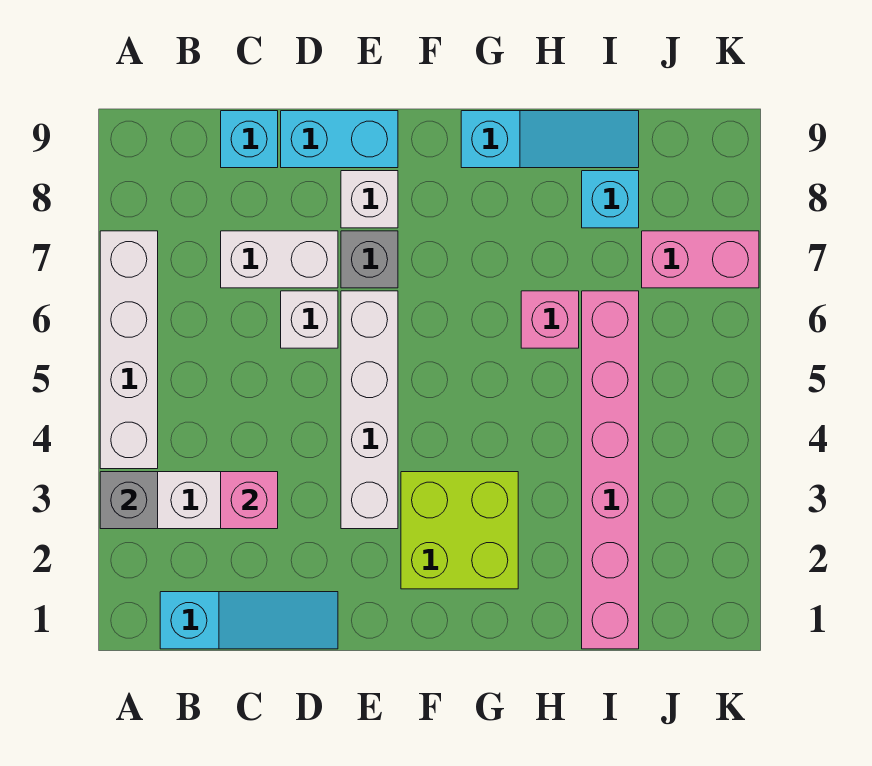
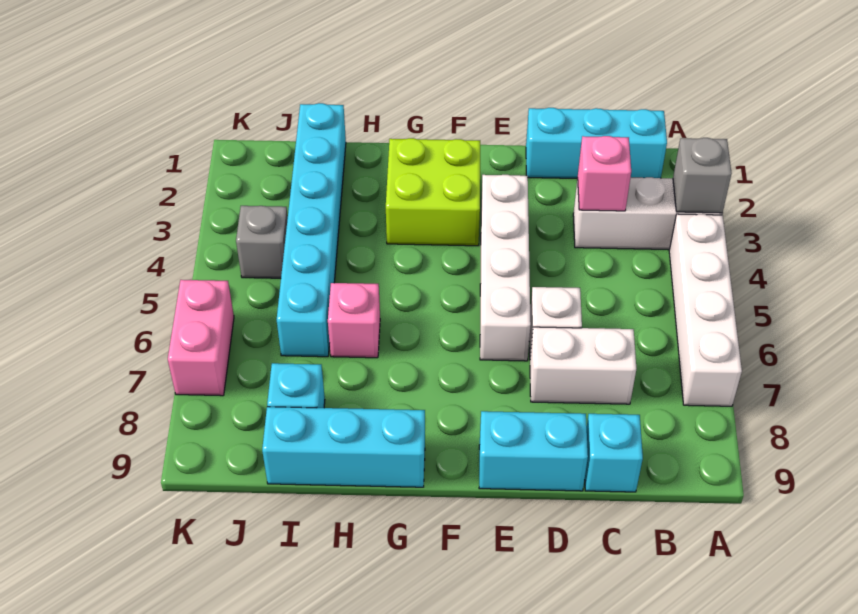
cyan slope B1:D1 level 1 top B -> cyan brick B1:D1 level 1
grey brick E7 level 1 -> grey brick J4 level 1
white brick E8 level 1 -> none
cyan slope G9:I9 level 1 top G -> cyan brick G9:I9 level 1
pink brick I1:I6 level 1 -> cyan brick I1:I6 level 1
pink brick J7:K7 level 1 -> pink brick K6:K7 level 1

